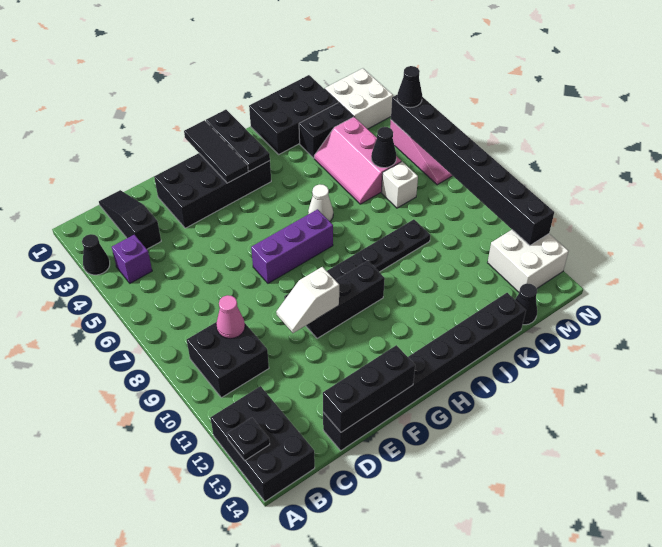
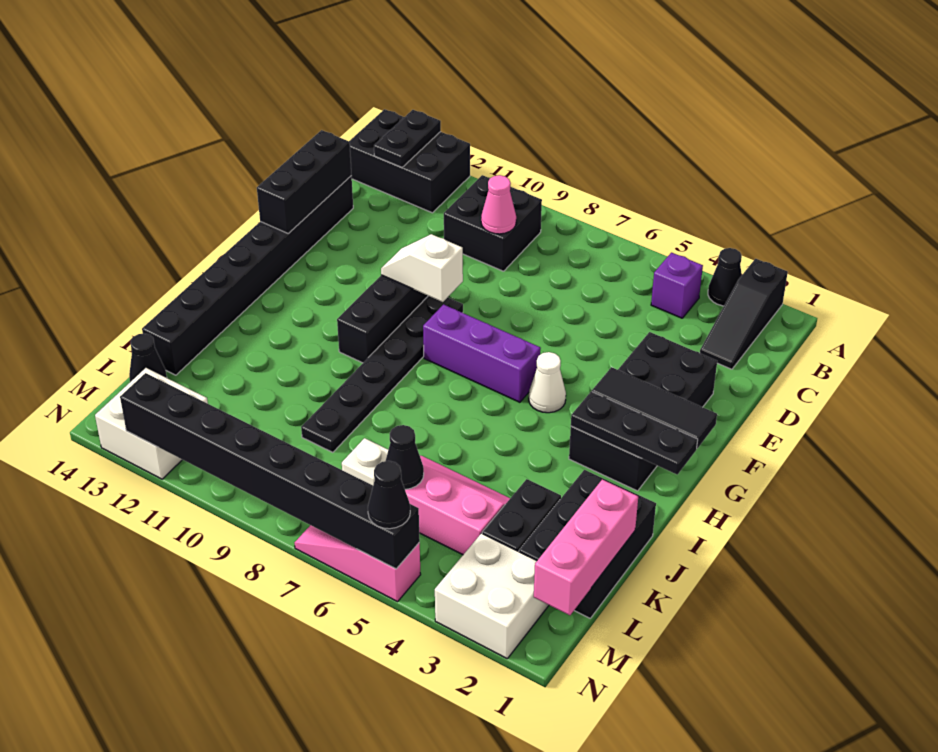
black plate A13 level 2 -> black plate A13:B13 level 2
black slope C1:C3 level 1 top 3 -> black slope A2:C2 level 1 top A
white slope E10:F10 level 2 top F -> white slope F9:F10 level 2 top 9
purple brick F7:H7 level 1 -> purple brick G6:G8 level 1
white cone I6 level 1 -> white cone G5 level 1
none -> pink brick K1:M1 level 2

